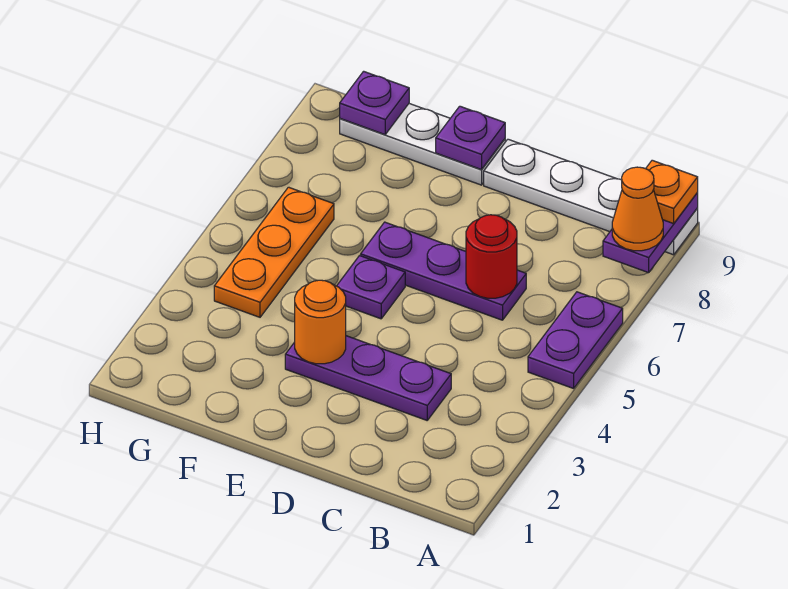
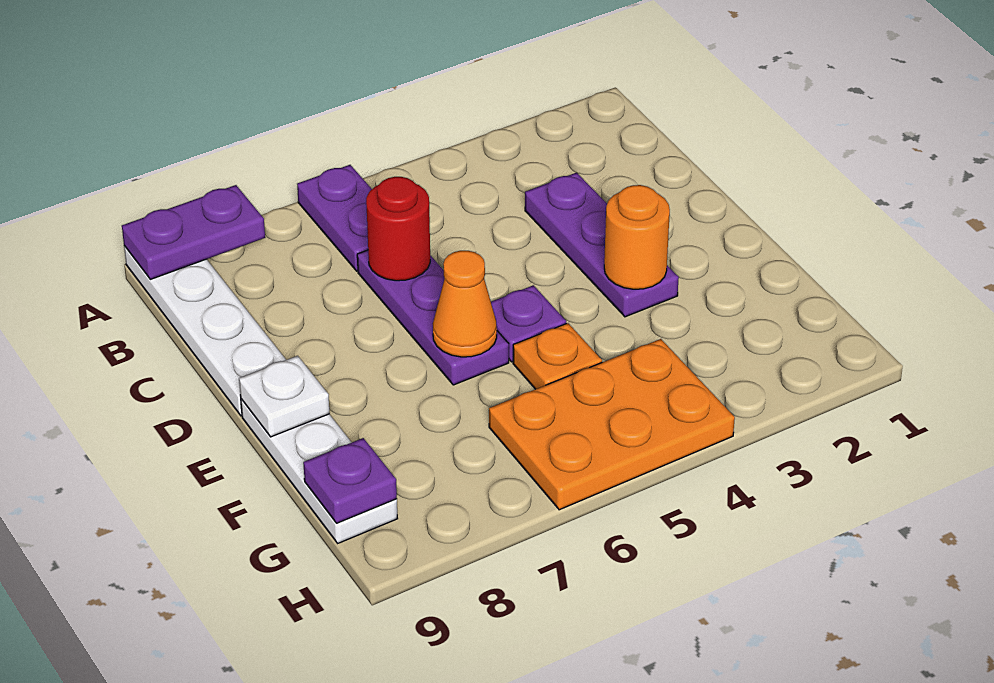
purple plate A5:A6 level 1 -> purple plate A6:B6 level 1
orange cone A8 level 3 -> orange cone E6 level 2
orange plate A9 level 3 -> orange plate F5 level 1
purple plate E9 level 2 -> white plate E9 level 2
orange plate G4:G6 level 1 -> orange plate G4:H6 level 1

